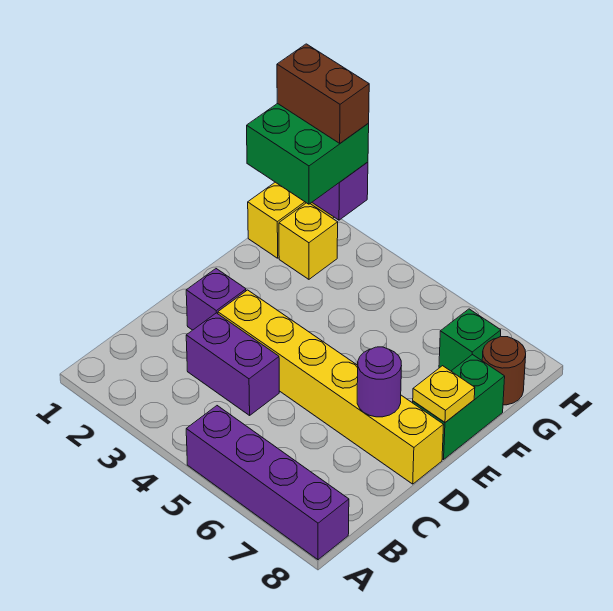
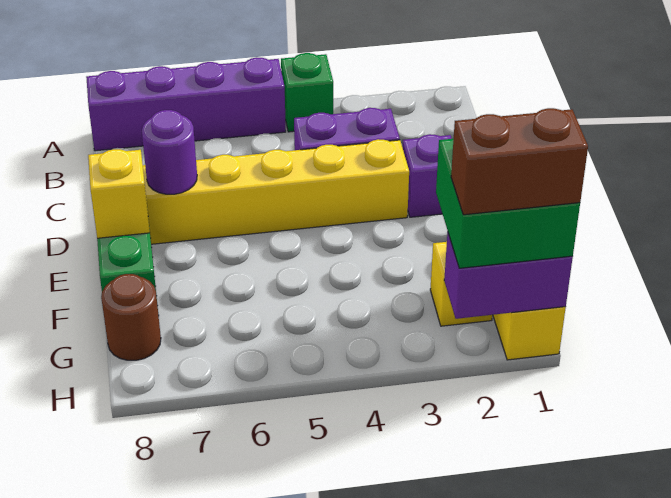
yellow plate E8 level 2 -> yellow brick E8 level 2
green brick G7 level 1 -> green brick A4 level 1

